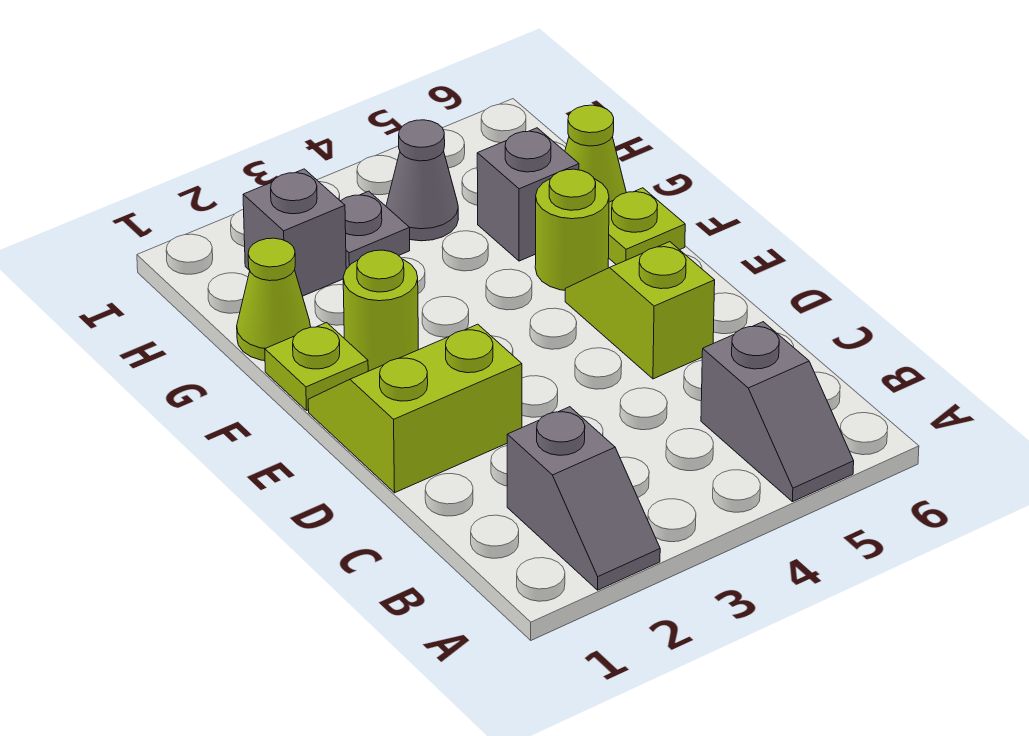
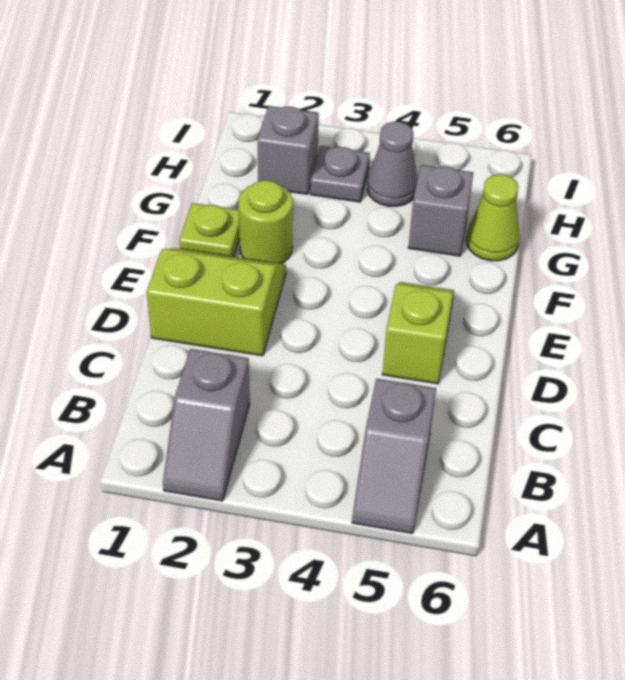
lime round brick F5 level 1 -> none
lime plate F6 level 1 -> none
lime cone G1 level 1 -> none

